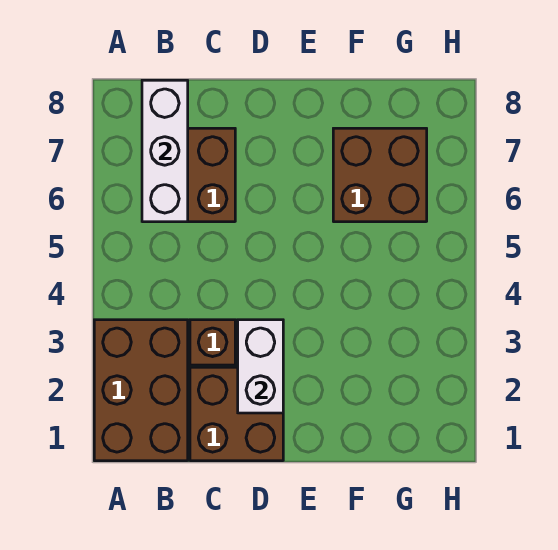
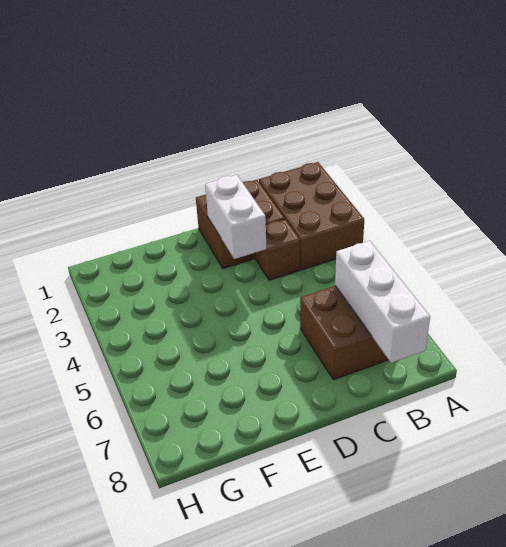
brown brick F6:G7 level 1 -> none

